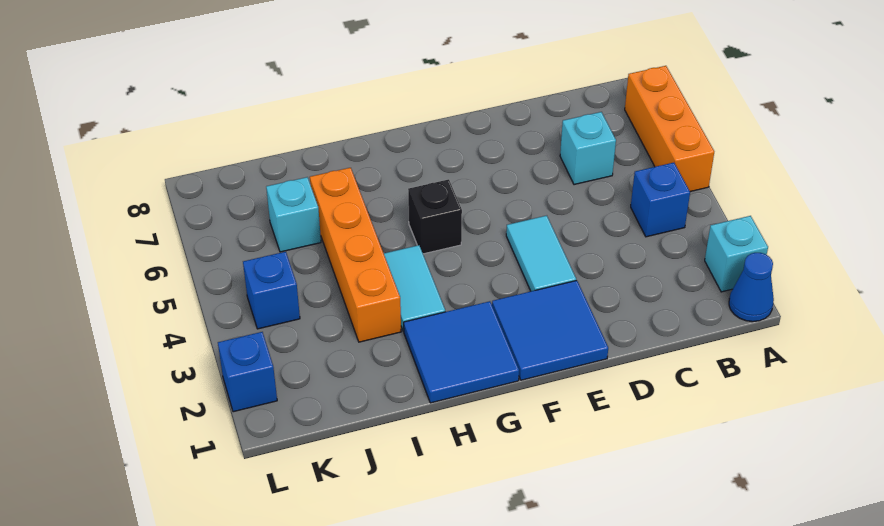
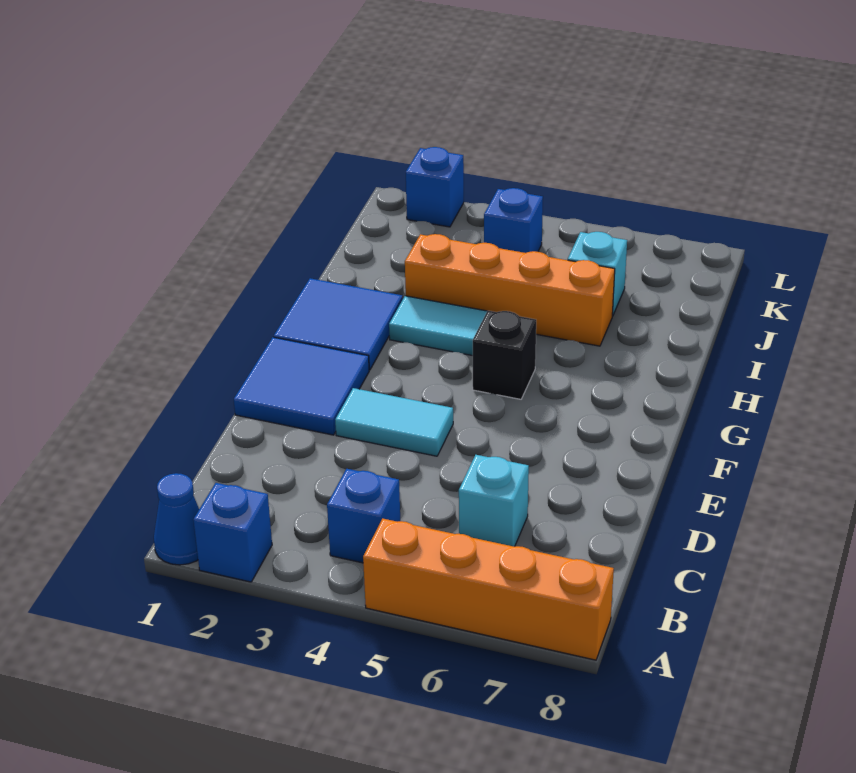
cyan brick A2 level 1 -> blue brick A2 level 1
orange brick A5:A7 level 1 -> orange brick A5:A8 level 1

